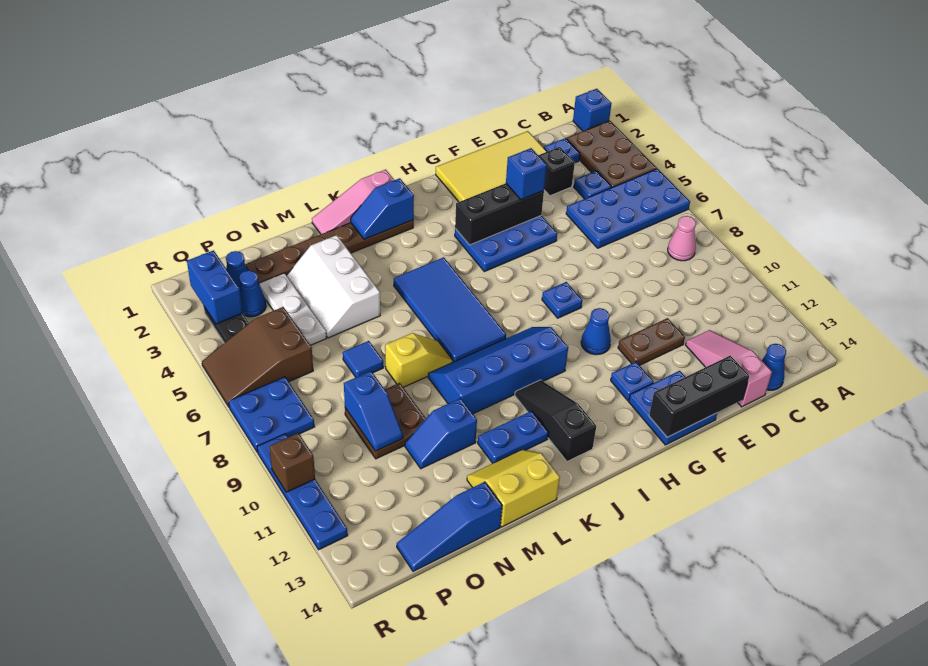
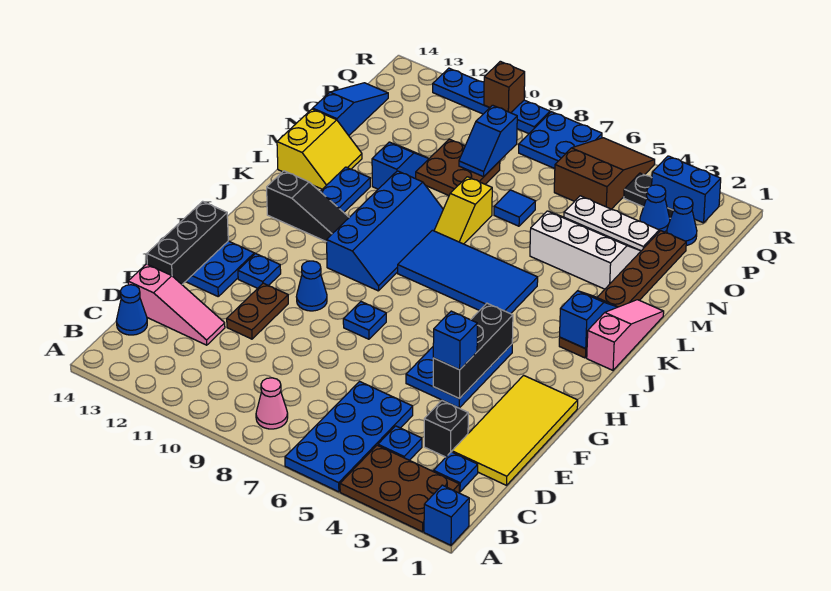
blue slope O9:O10 level 2 top 9 -> blue slope O9:P9 level 2 top P

